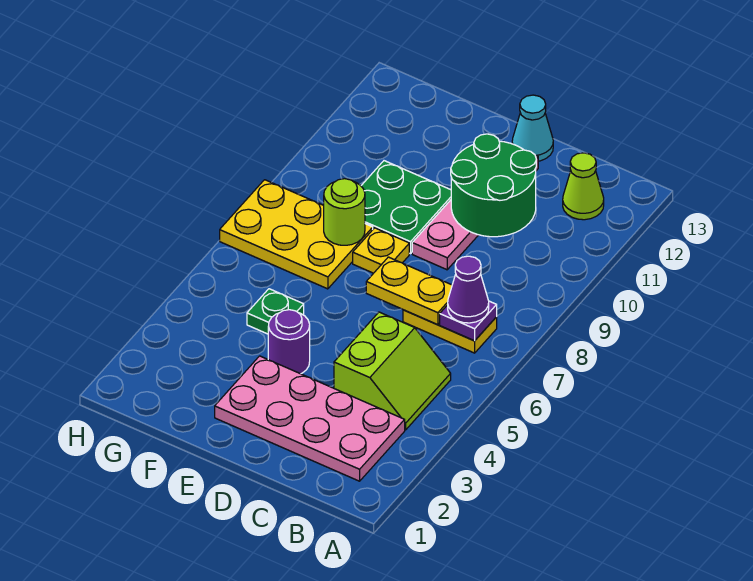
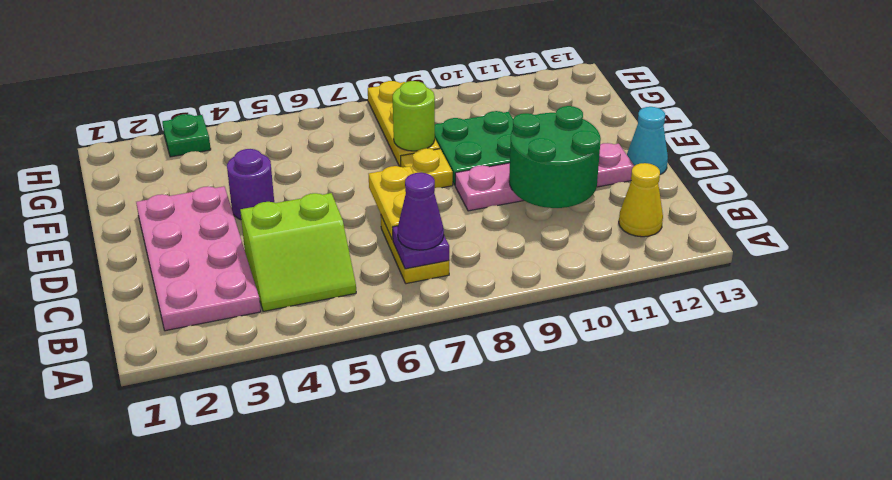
lime cone B12 level 1 -> yellow cone B12 level 1
green plate F5 level 1 -> green plate H3 level 1
yellow plate F7:H8 level 1 -> yellow plate F8:H8 level 1

